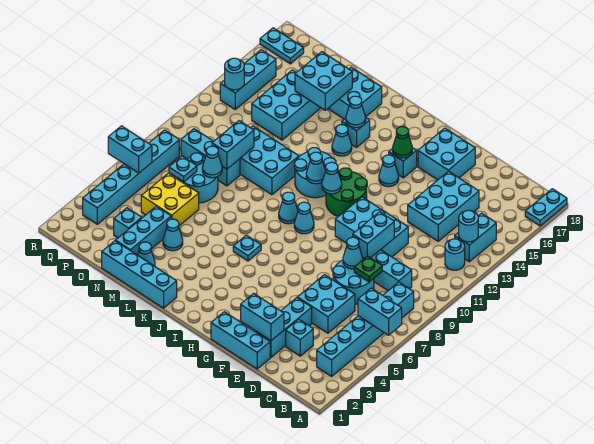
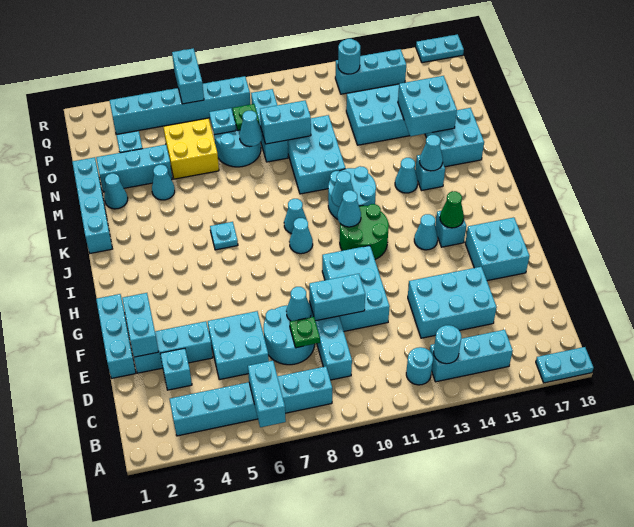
cyan brick B13:B14 level 1 -> cyan brick B13:B15 level 1
none -> green plate O8 level 2
cyan plate Q17:R17 level 1 -> cyan plate R17:R18 level 1

